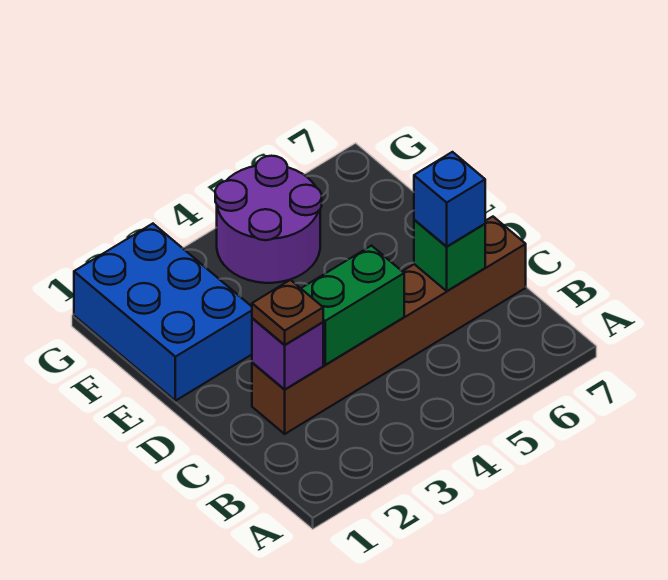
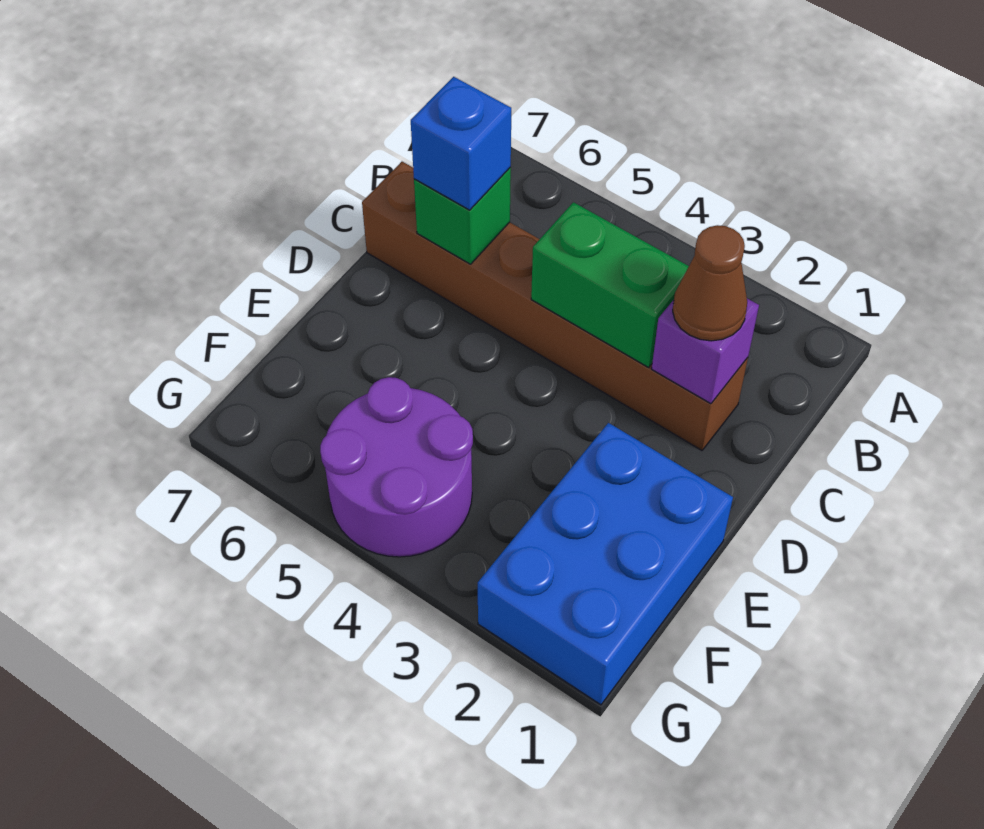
brown plate C2 level 3 -> brown cone C2 level 3

